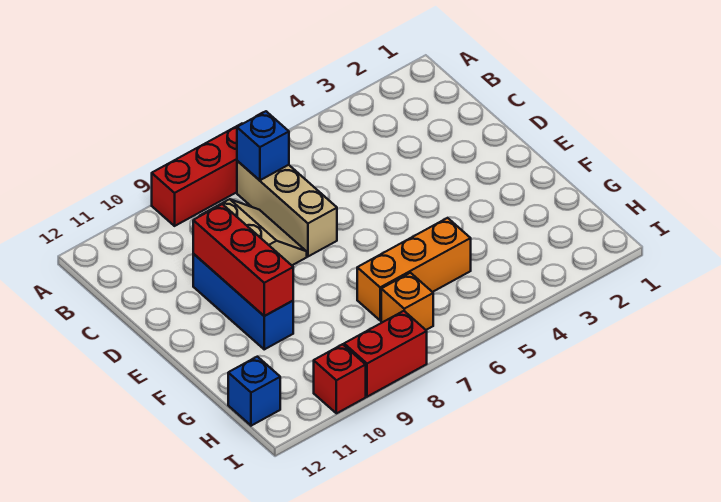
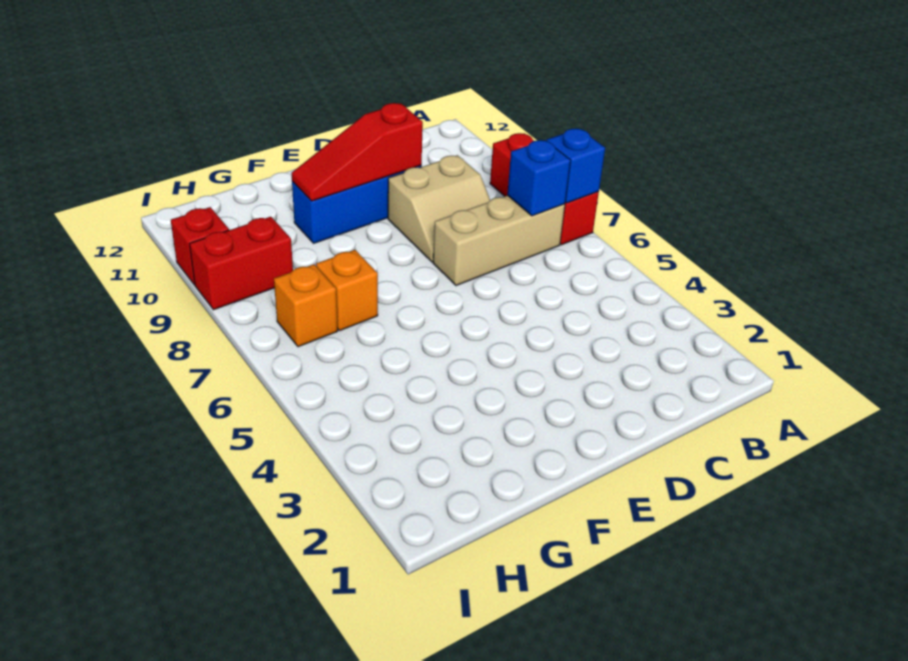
red brick D10:F10 level 2 -> red slope D10:F10 level 2 top D
orange brick G5:G7 level 1 -> orange brick G7 level 1
blue brick H12 level 1 -> blue brick A7 level 2
red brick I8:I9 level 1 -> red brick H9:I9 level 1

